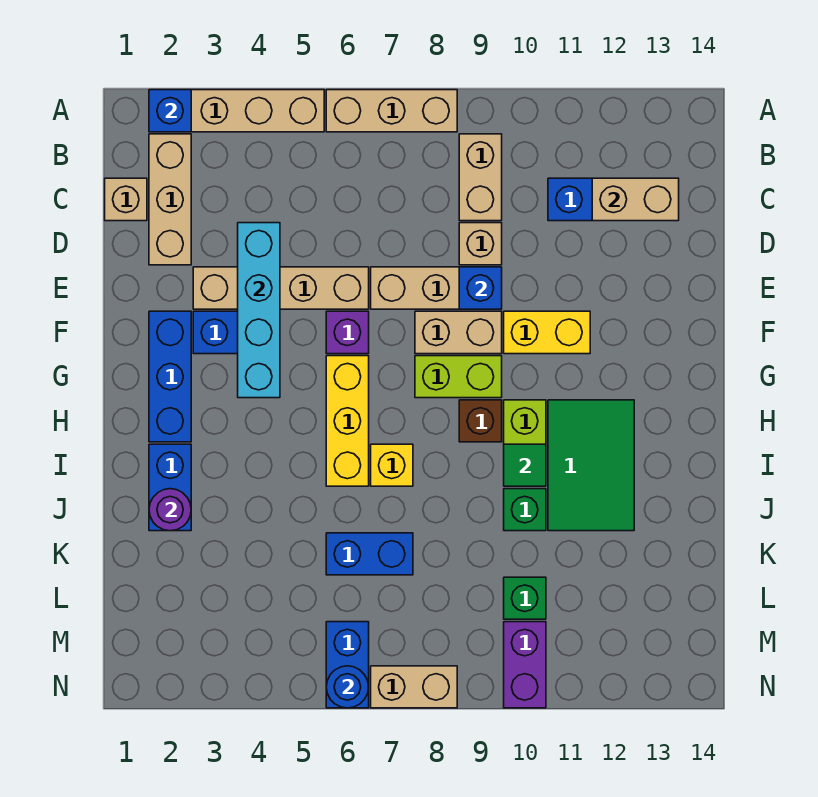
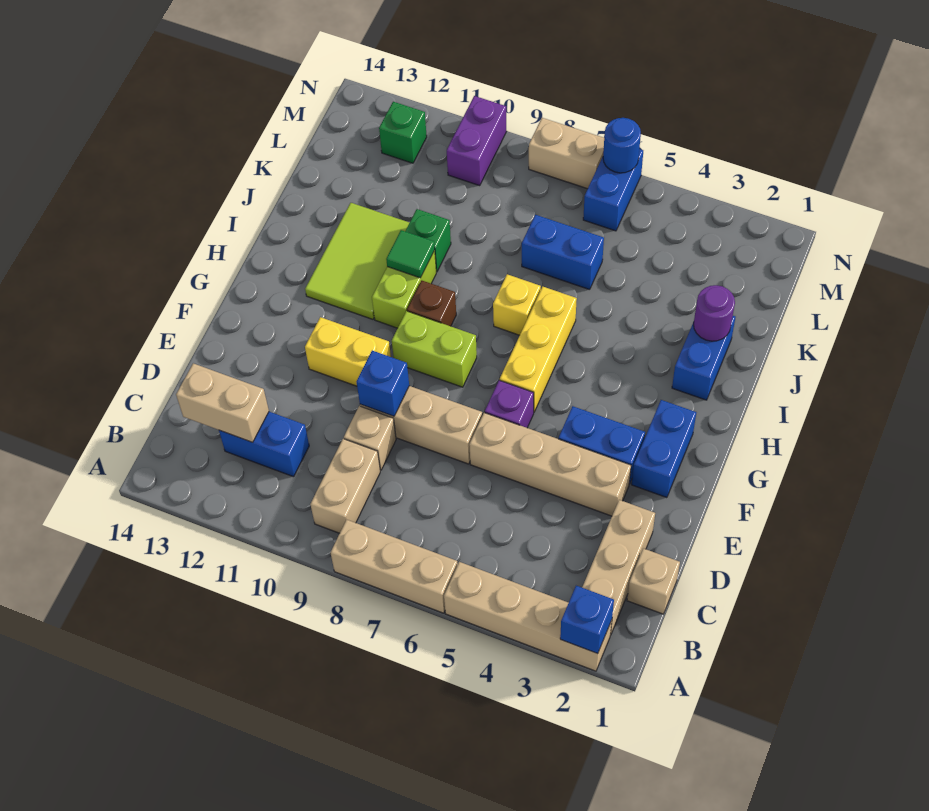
cyan brick D4:G4 level 2 -> none
blue brick F2:H2 level 1 -> blue brick F2:G2 level 1
tan brick F8:F9 level 1 -> none
green tile H11:J12 level 1 -> lime tile H11:J12 level 1
green brick L10 level 1 -> green brick M12 level 1

